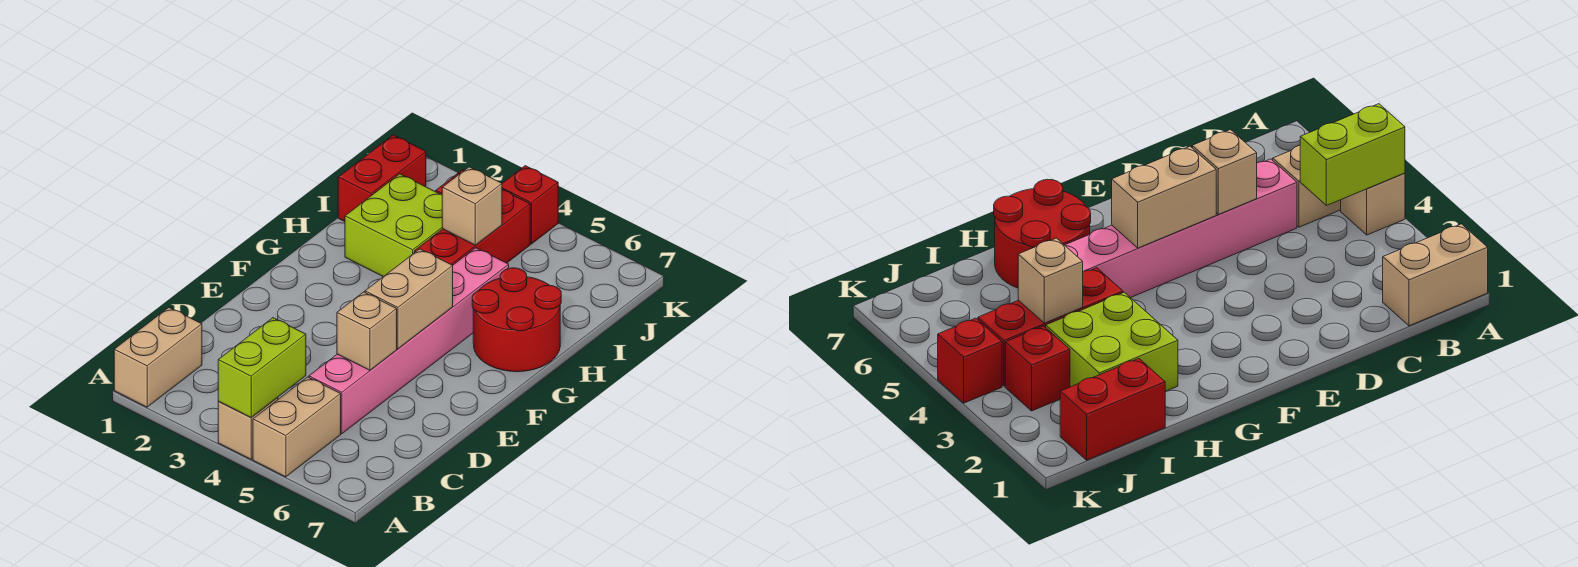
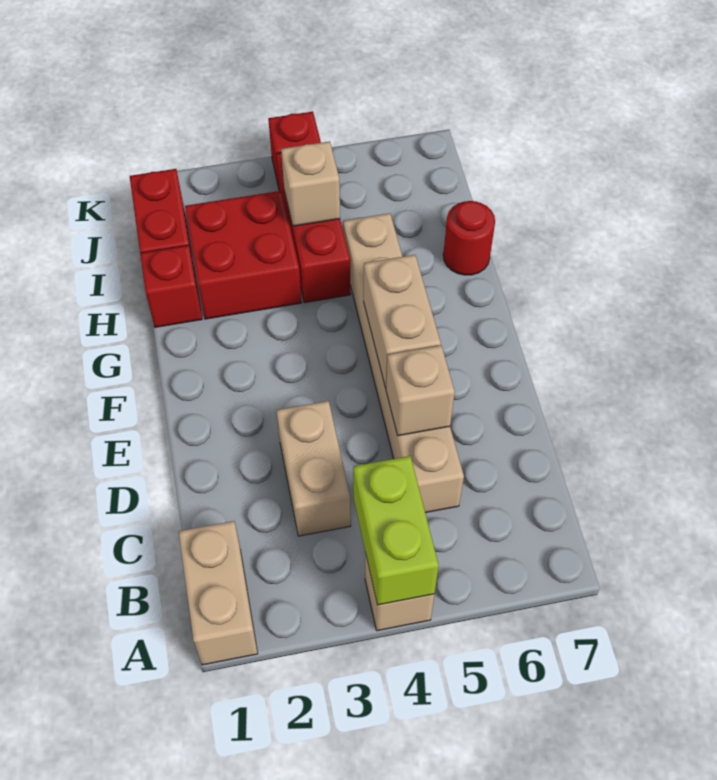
tan brick A5:B5 level 1 -> tan brick C3:D3 level 1
pink brick C5:H5 level 1 -> tan brick C5:H5 level 1
red round brick G6:H7 level 1 -> red round brick H7 level 1
lime brick H2:I3 level 1 -> red brick H2:I3 level 1
red brick J3 level 1 -> red brick H1 level 1

